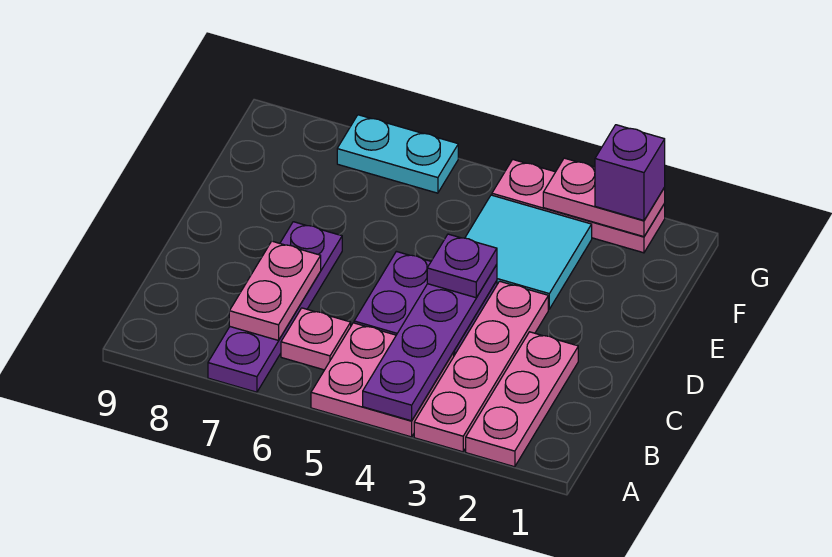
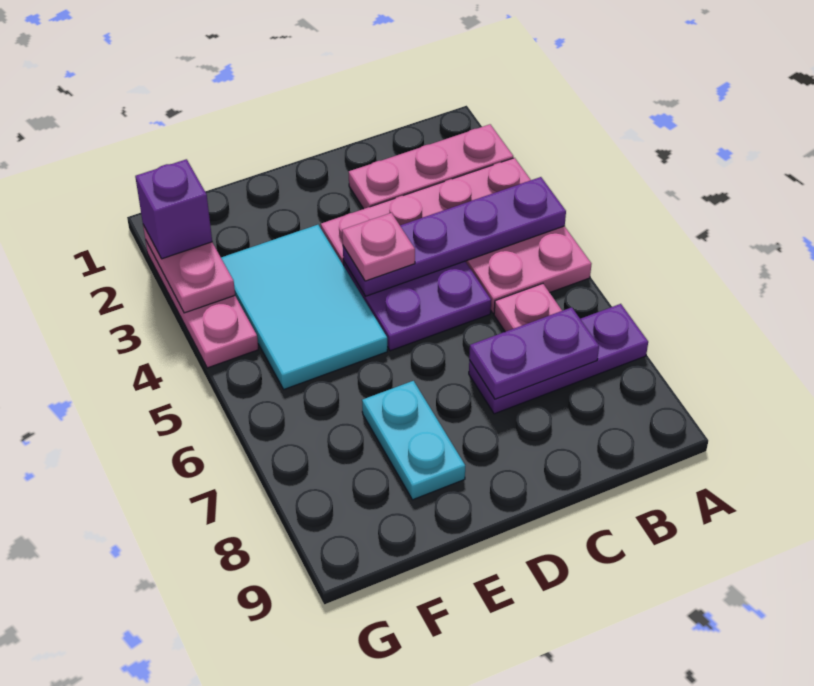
purple plate A7:D7 level 1 -> purple plate A7:C7 level 1
pink plate B7:C7 level 2 -> purple plate B7:C7 level 2
purple plate D4 level 3 -> pink plate D4 level 3
cyan tile E3:F4 level 1 -> cyan tile E3:F5 level 1
cyan plate G6:G7 level 1 -> cyan plate E7:E8 level 1

